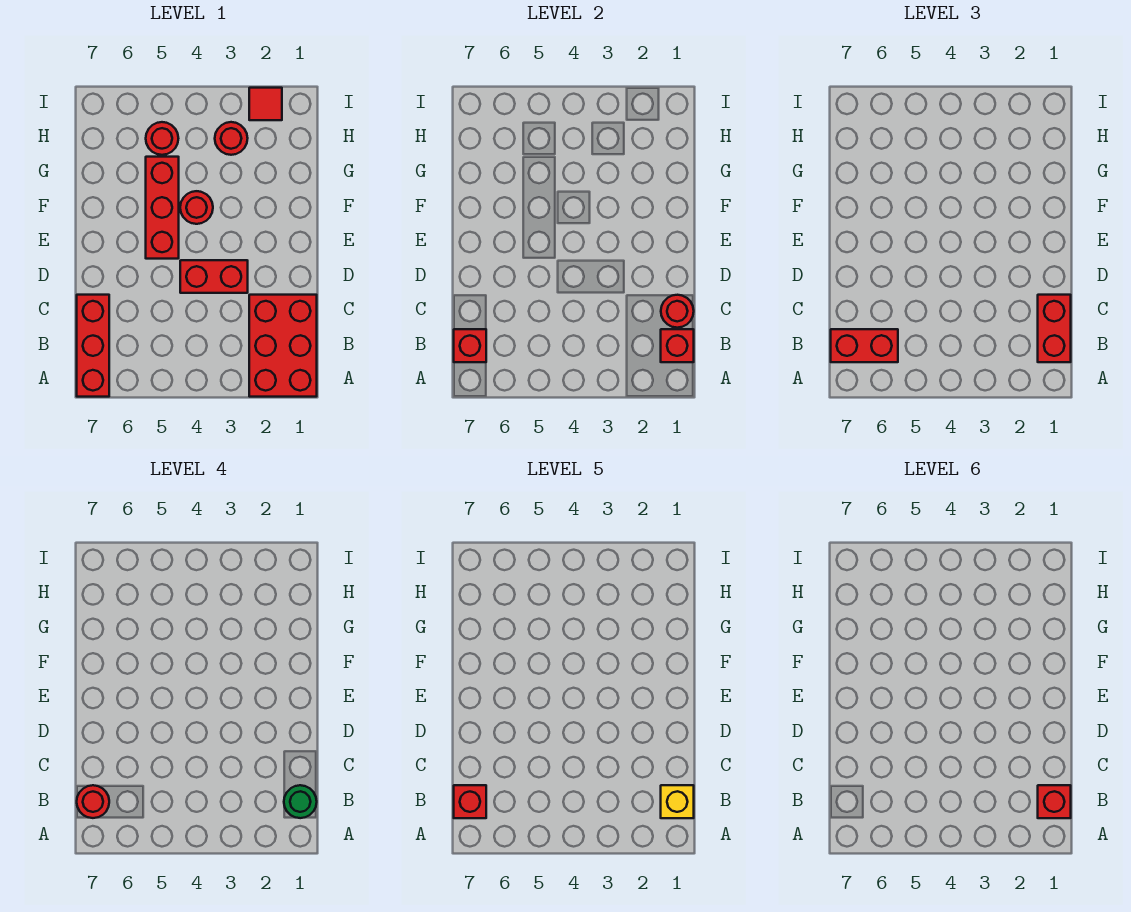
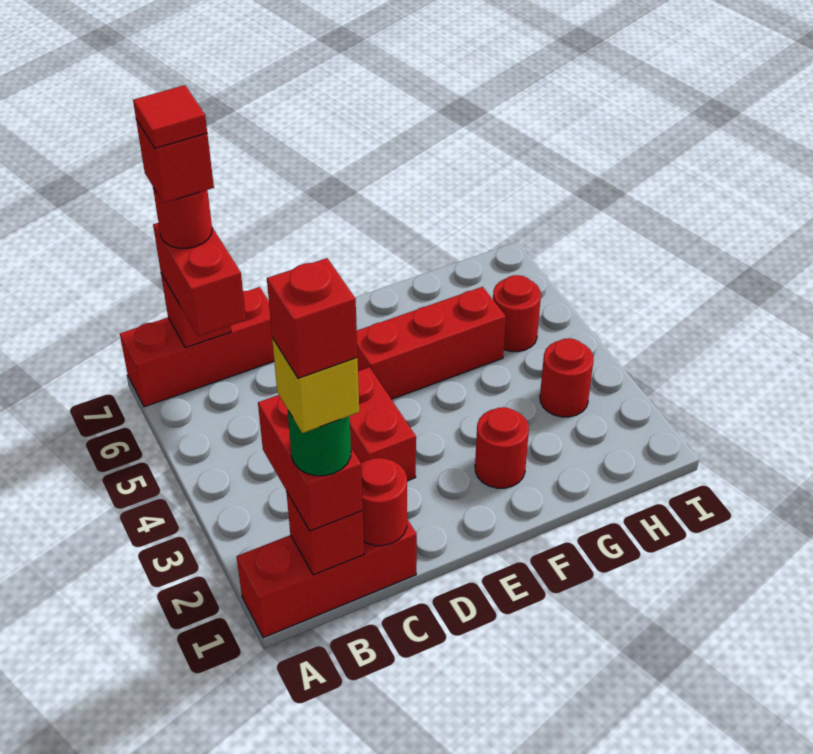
red brick A1:C2 level 1 -> red brick A1:C1 level 1
red brick B1:C1 level 3 -> red brick B1:B2 level 3
red round brick F4 level 1 -> red round brick F2 level 1
red tile I2 level 1 -> red tile B7 level 6

